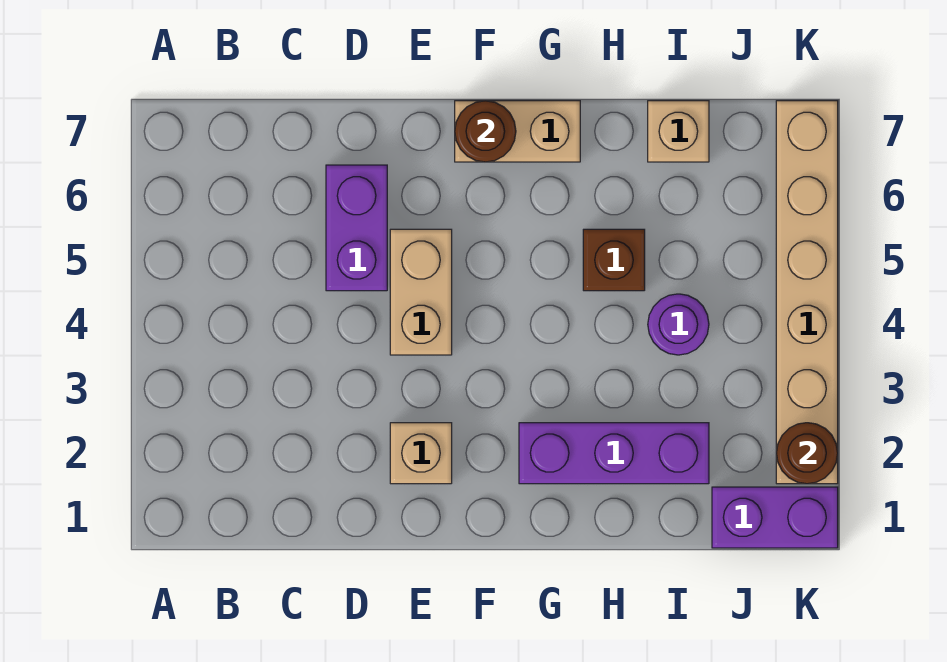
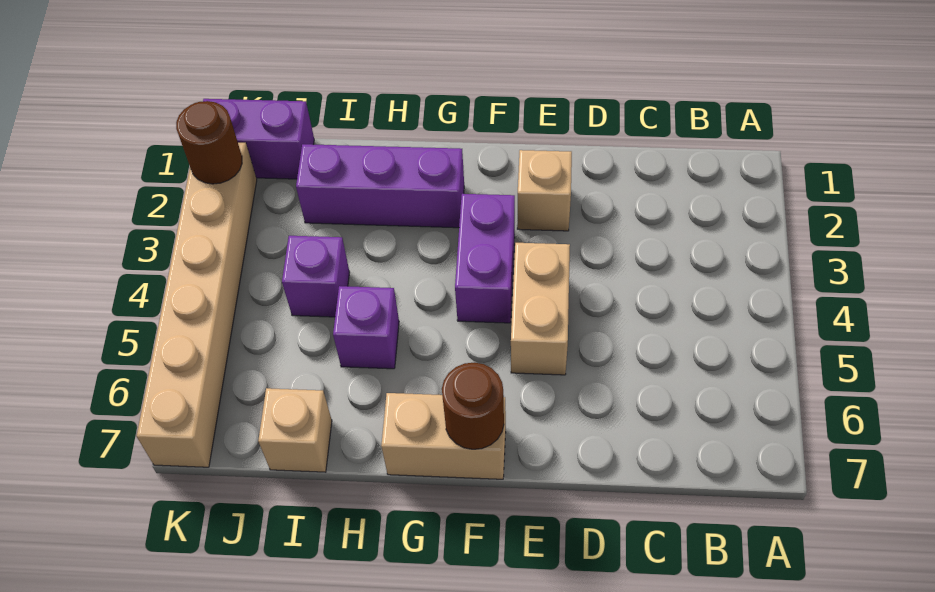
purple brick D5:D6 level 1 -> purple brick F3:F4 level 1
brown brick H5 level 1 -> purple brick H5 level 1
purple round brick I4 level 1 -> purple brick I4 level 1

